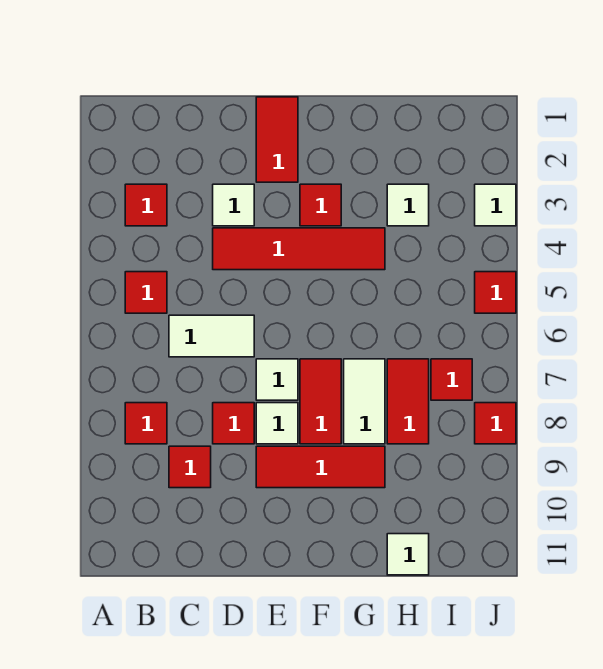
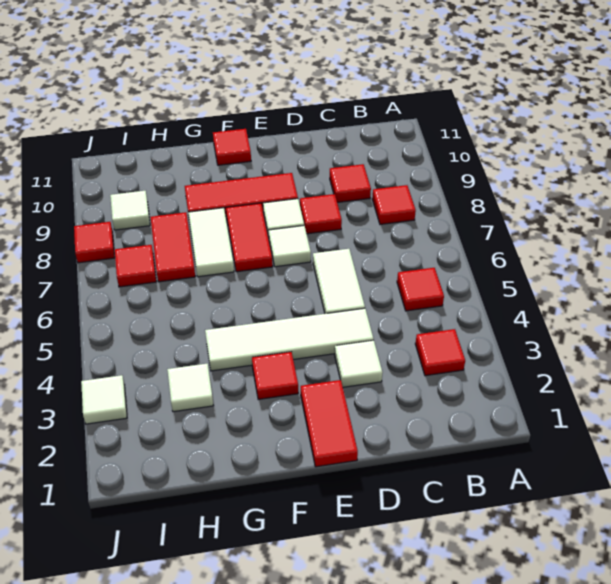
white tile C6:D6 level 1 -> white tile D5:D6 level 1
red tile D4:G4 level 1 -> white tile D4:G4 level 1
white tile H11 level 1 -> white tile I9 level 1
red tile J5 level 1 -> red tile F11 level 1

